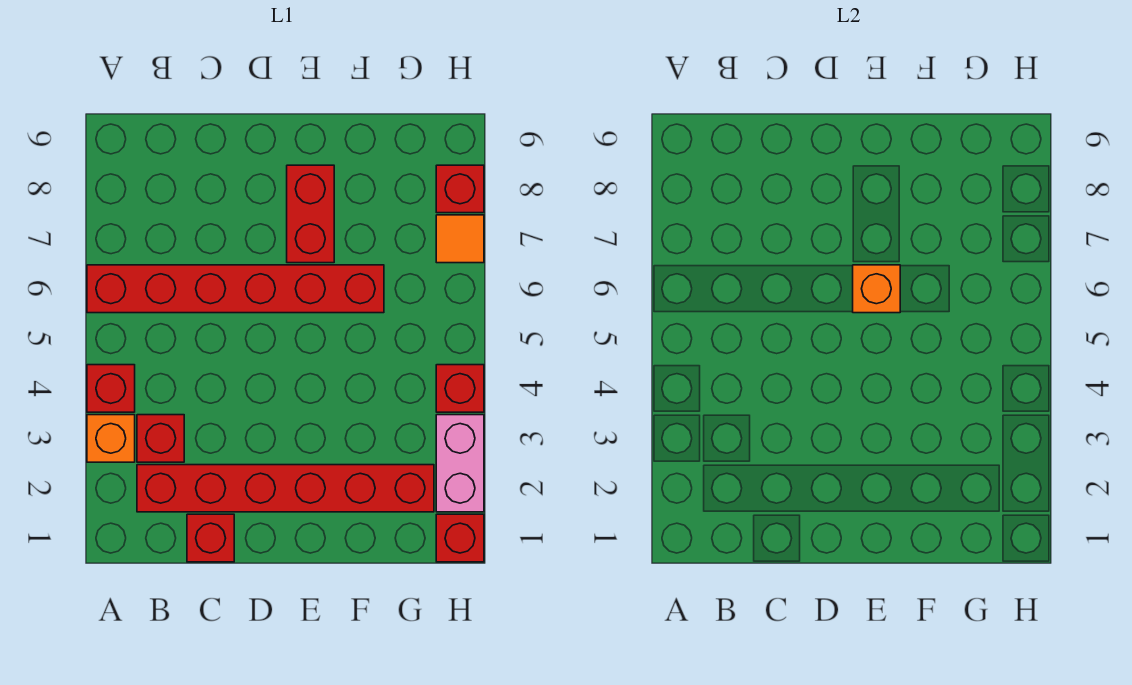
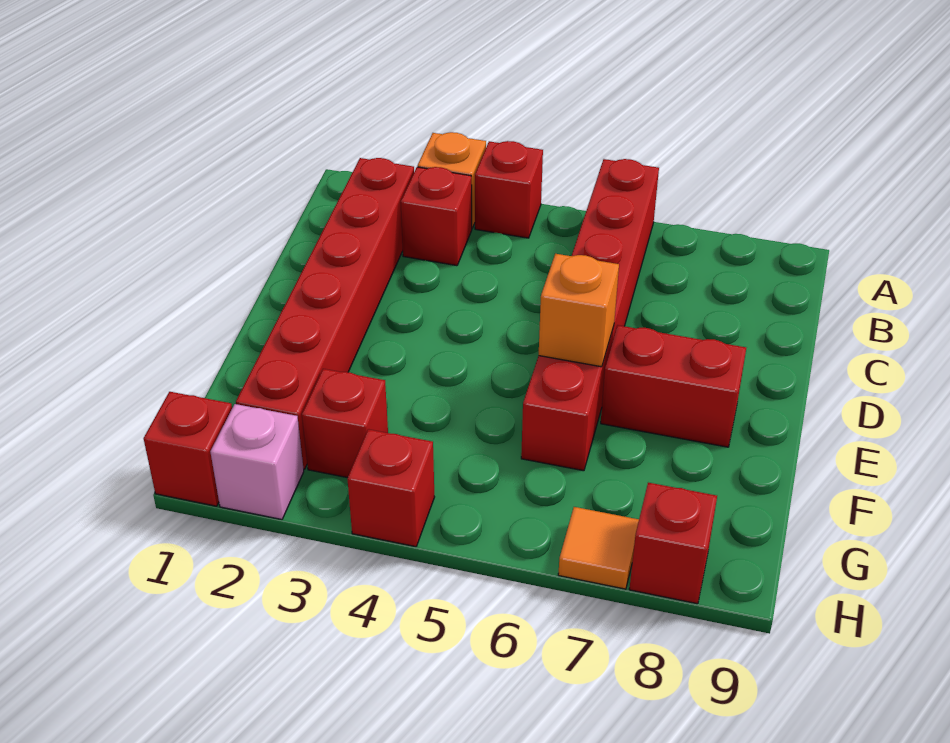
red brick C1 level 1 -> red brick G3 level 1
pink brick H2:H3 level 1 -> pink brick H2 level 1

